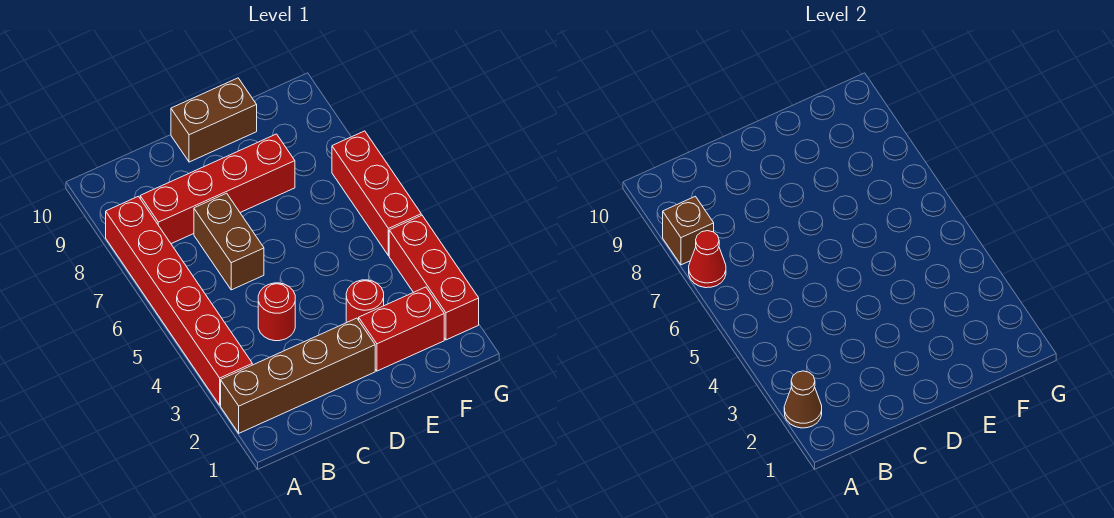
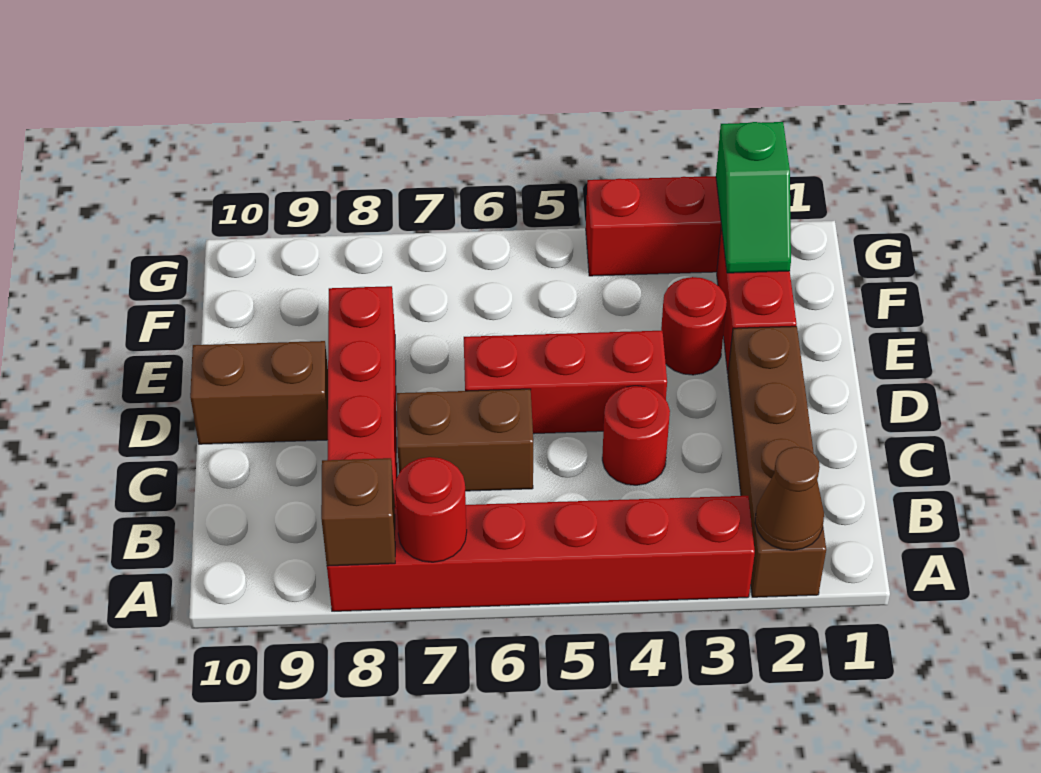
red cone A7 level 2 -> red round brick A7 level 2
brown brick D10:E10 level 1 -> brown brick D9:D10 level 1
none -> green slope F2:G2 level 2 top G
red brick G5:G7 level 1 -> red brick D4:D6 level 1

